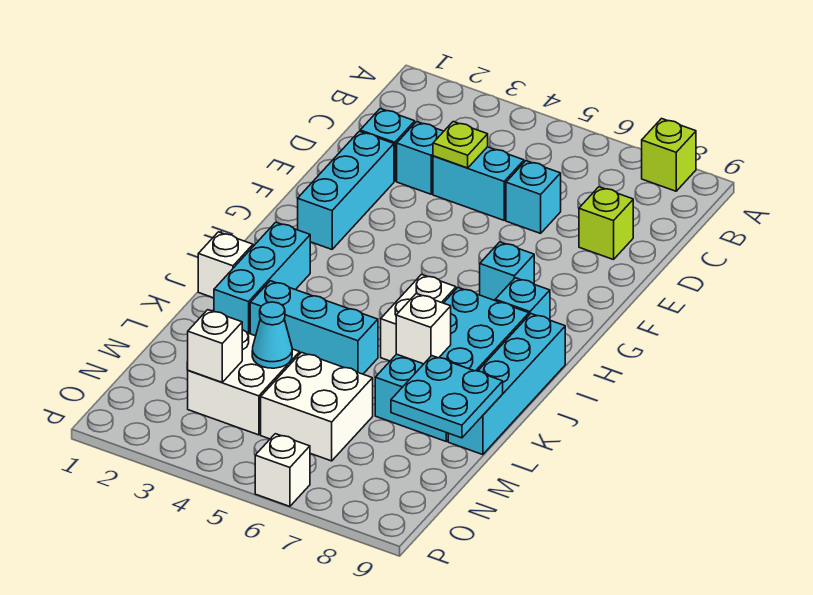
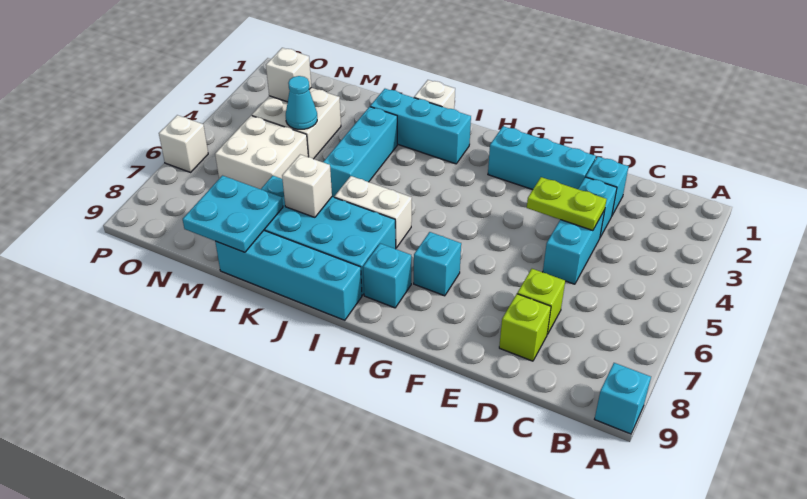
lime brick A8 level 1 -> lime brick D7 level 1
lime plate D4 level 2 -> lime plate D4:E4 level 2
cyan brick D6 level 1 -> cyan brick A9 level 1

